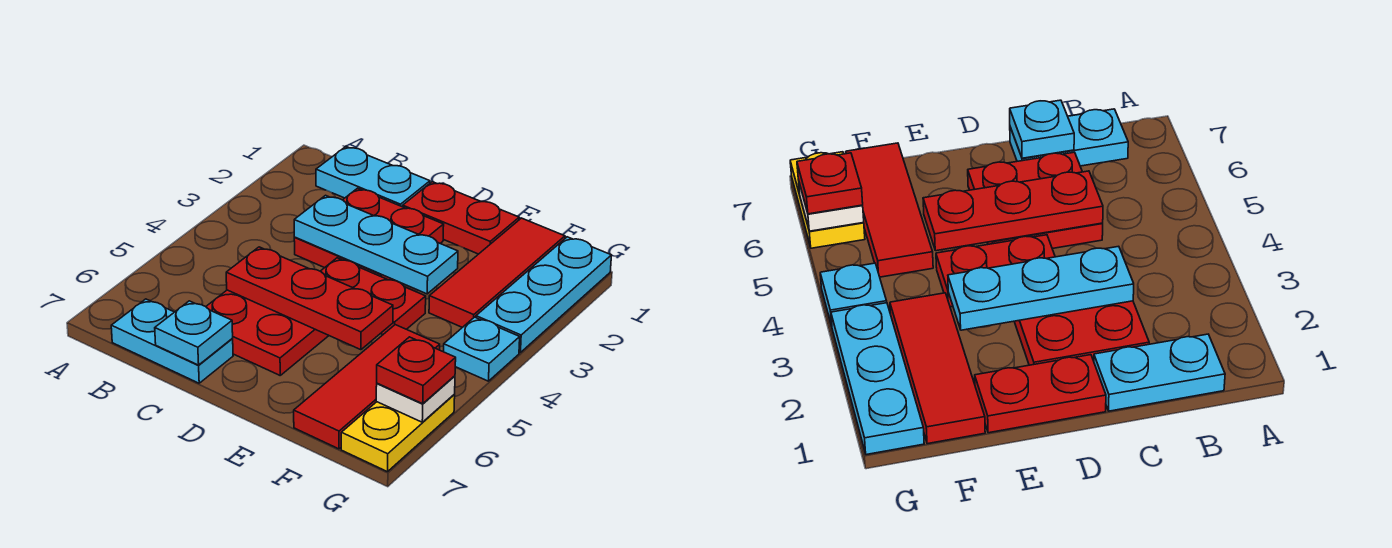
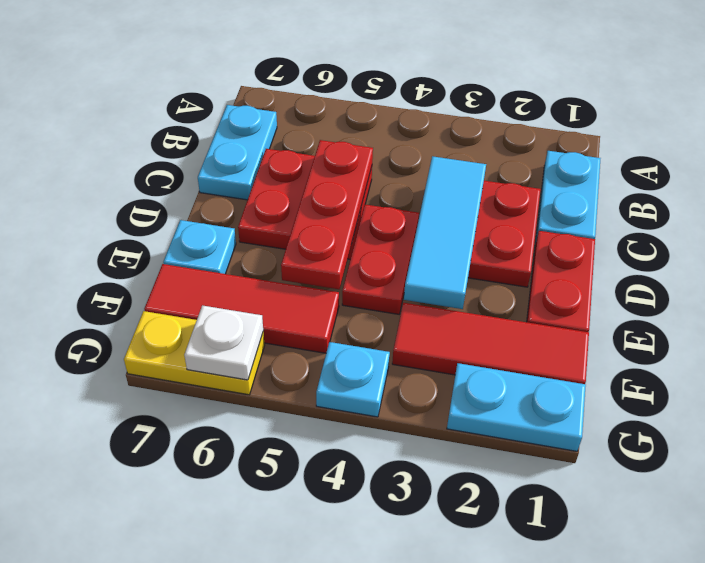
cyan plate C3:E3 level 2 -> cyan tile C3:E3 level 2
cyan plate C7 level 2 -> cyan plate E7 level 1
cyan plate G1:G3 level 1 -> cyan plate G1:G2 level 1
red plate G6 level 3 -> none

